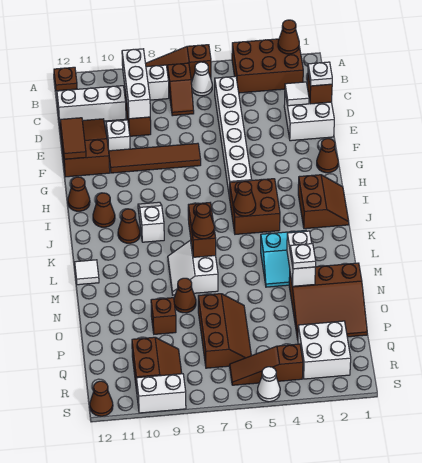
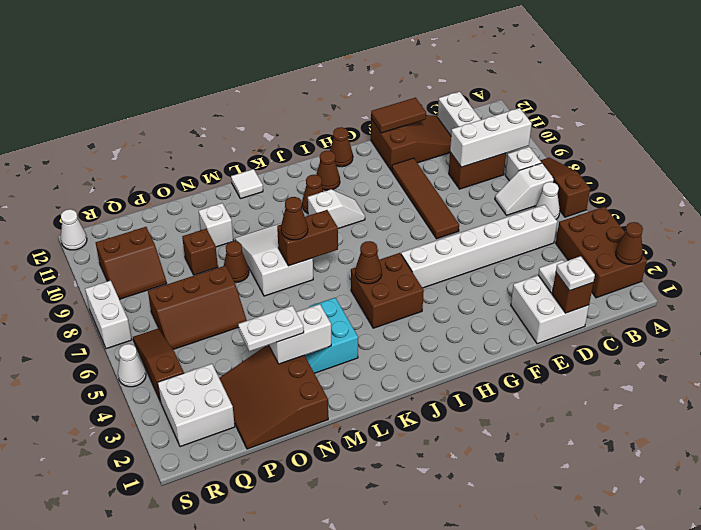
brown plate A12 level 1 -> none
brown slope B7:C7 level 1 top B -> white slope B7:C7 level 1 top B
white brick E10 level 1 -> white brick N10 level 1
brown cone G1 level 1 -> none
brown slope I1:J2 level 1 top 2 -> none
white slope L7:M8 level 1 top 7 -> white slope L7:M9 level 1 top 7
white plate N3 level 3 -> white plate N3:O3 level 3
white brick S9:S10 level 1 -> white brick S7:S8 level 1
brown cone S12 level 1 -> white cone S12 level 1

